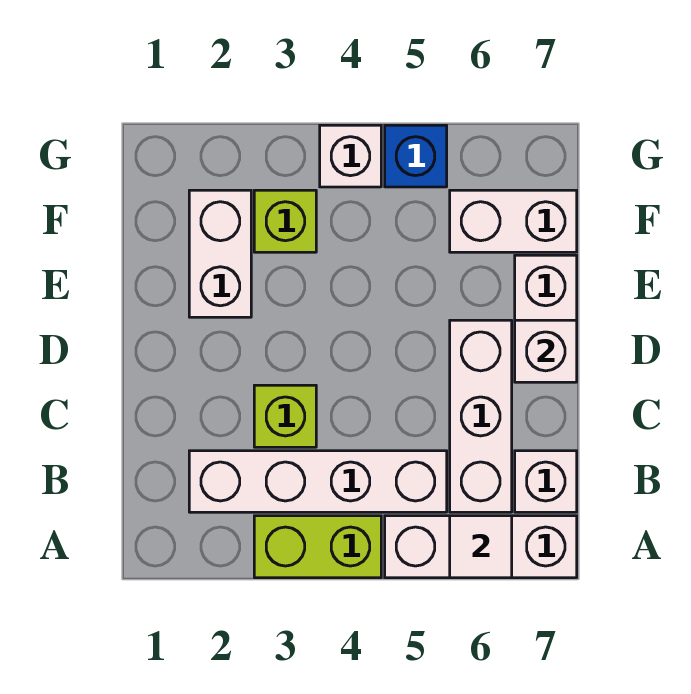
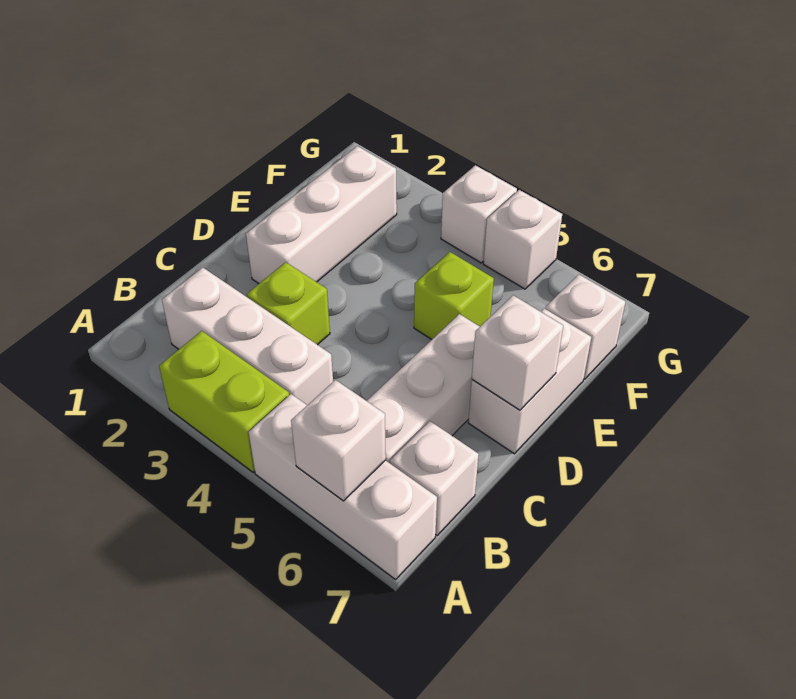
white tile A6 level 2 -> white brick A6 level 2
white brick B2:B5 level 1 -> white brick B2:B4 level 1
white brick E2:F2 level 1 -> white brick D2:F2 level 1
lime brick F3 level 1 -> lime brick E5 level 1
white brick F6:F7 level 1 -> white brick F7 level 1
blue brick G5 level 1 -> white brick G5 level 1

